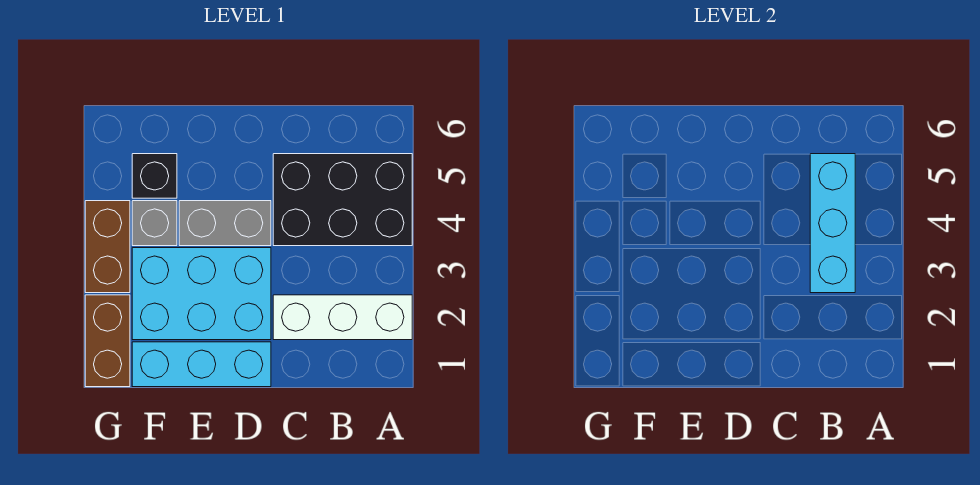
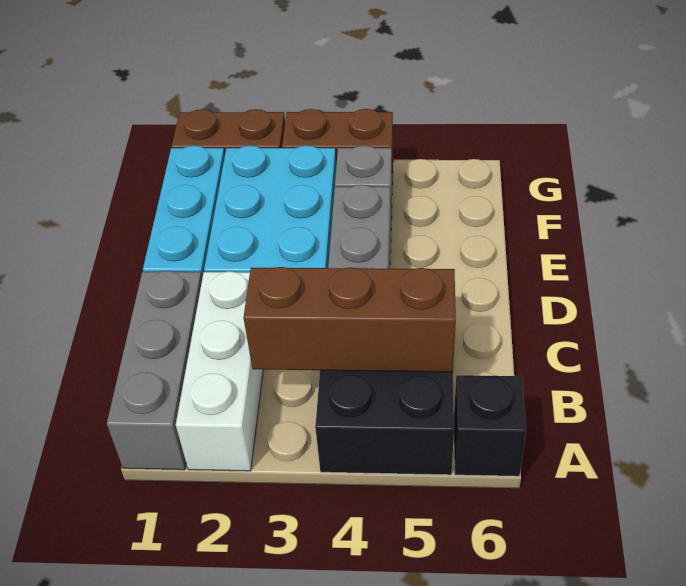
none -> grey brick A1:C1 level 1
cyan brick B3:B5 level 2 -> brown brick B3:B5 level 2
black brick F5 level 1 -> black brick A6 level 1

